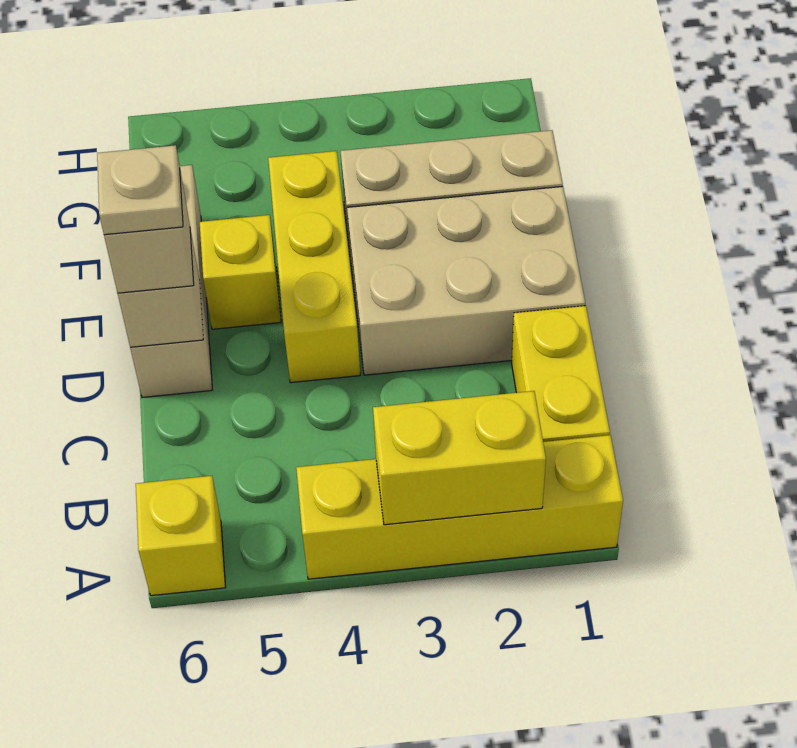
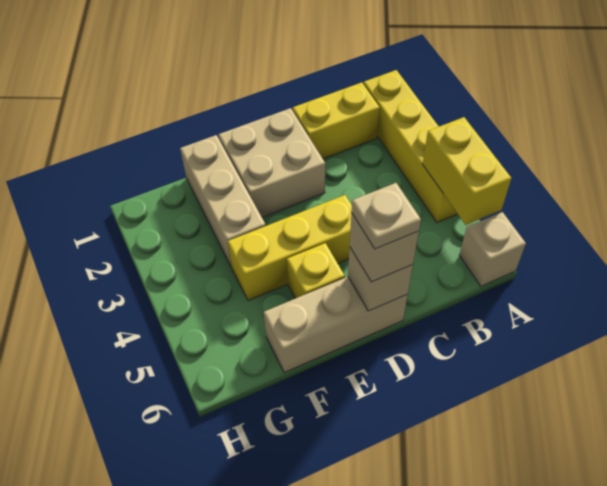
yellow brick A2:A3 level 2 -> yellow brick A4:A5 level 2
yellow brick A6 level 1 -> tan brick A6 level 1
tan brick D1:E3 level 1 -> tan brick D1:E2 level 1

